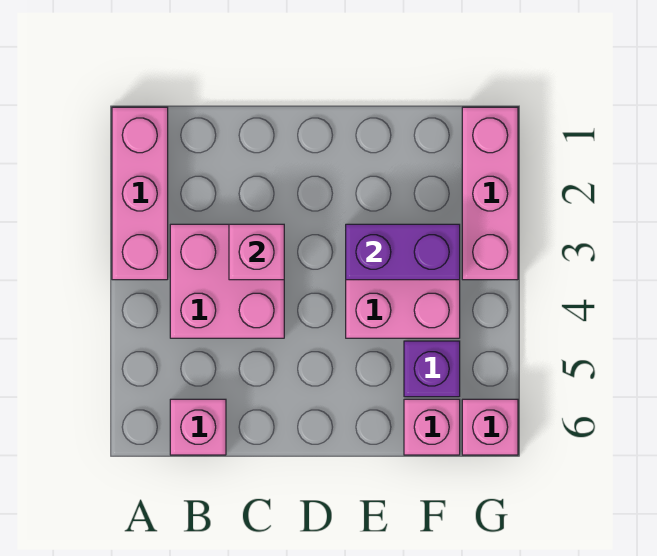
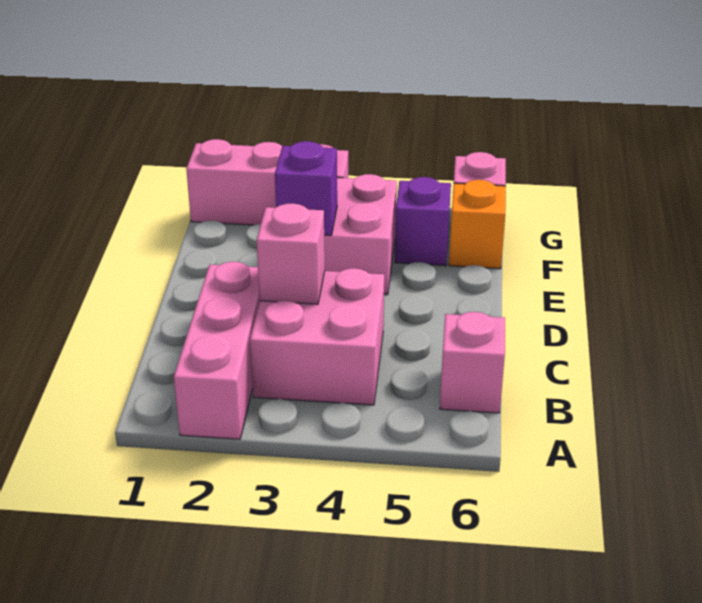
pink brick A1:A3 level 1 -> pink brick A2:C2 level 1
purple brick E3:F3 level 2 -> purple brick E3 level 2
pink brick F6 level 1 -> orange brick F6 level 1

